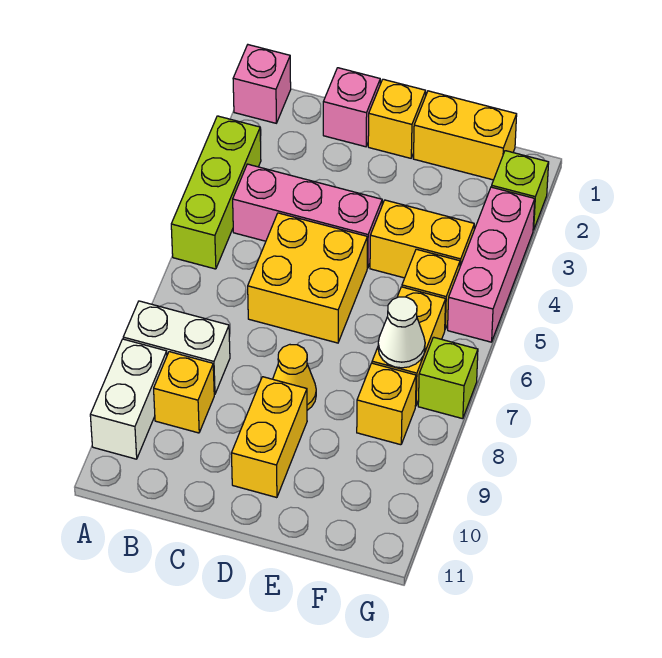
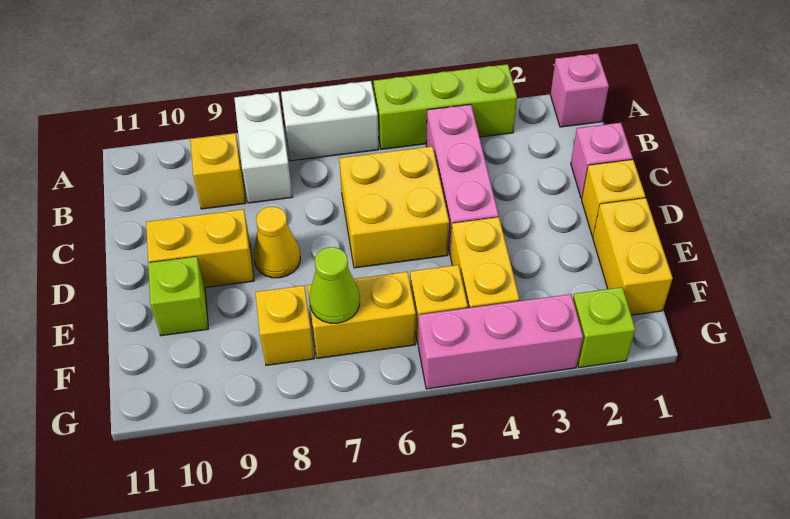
white brick A9:A10 level 1 -> white brick A6:A7 level 1
white cone F7 level 2 -> lime cone F7 level 2
lime brick G7 level 1 -> lime brick E10 level 1

